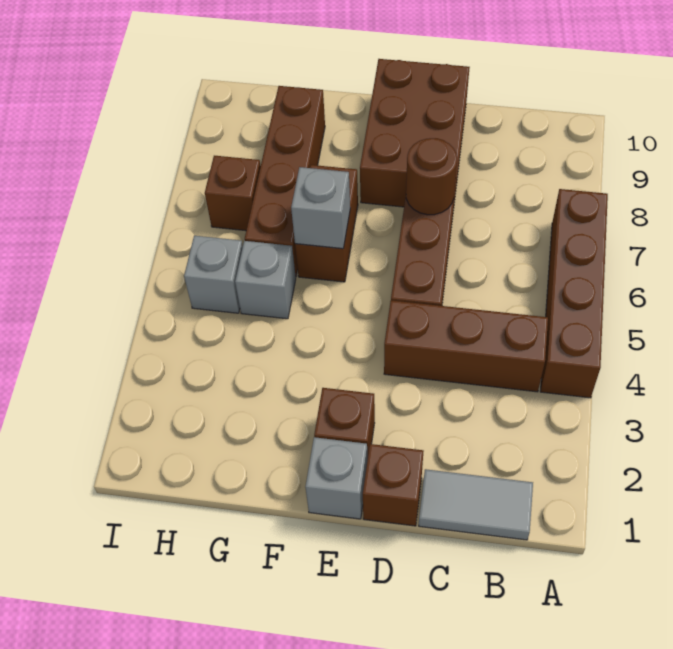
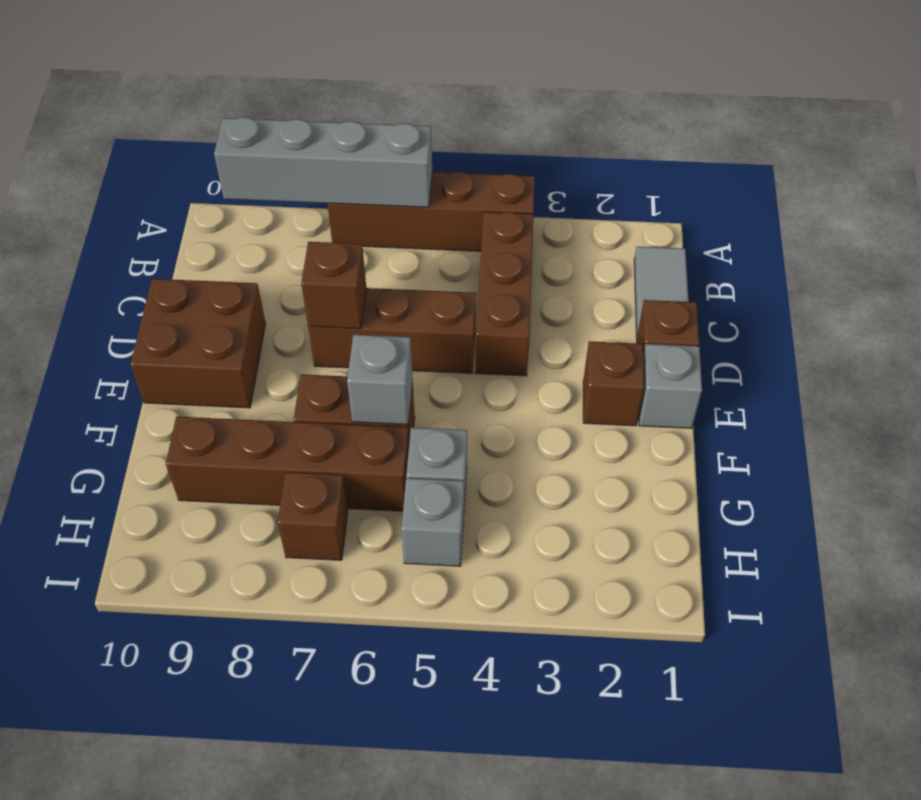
none -> grey brick A6:A9 level 2
brown round brick D7 level 2 -> brown brick D7 level 2
brown brick D8:E10 level 1 -> brown brick D9:E10 level 1

